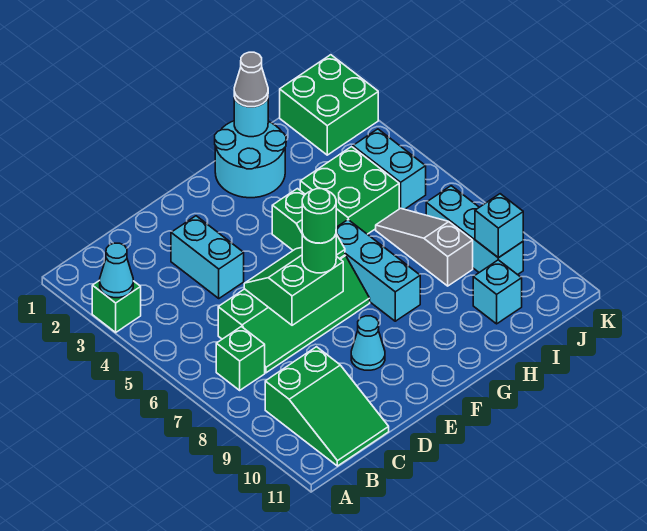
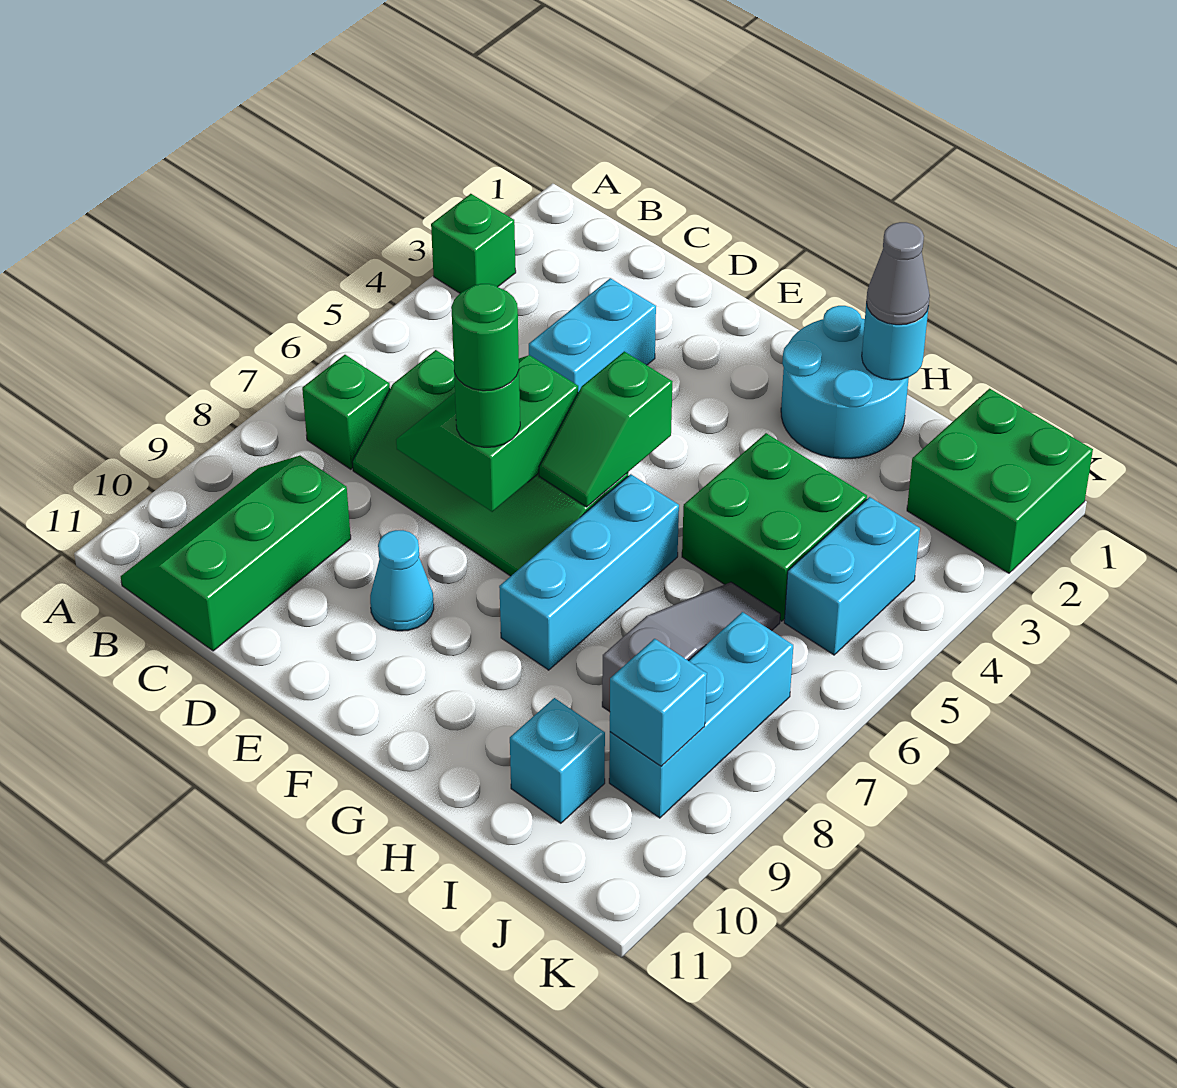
cyan cone A3 level 2 -> none
green slope B9:C11 level 1 top 9 -> green slope B9:C11 level 1 top C
green slope D6:E7 level 2 top 7 -> green slope D6:E7 level 2 top E

